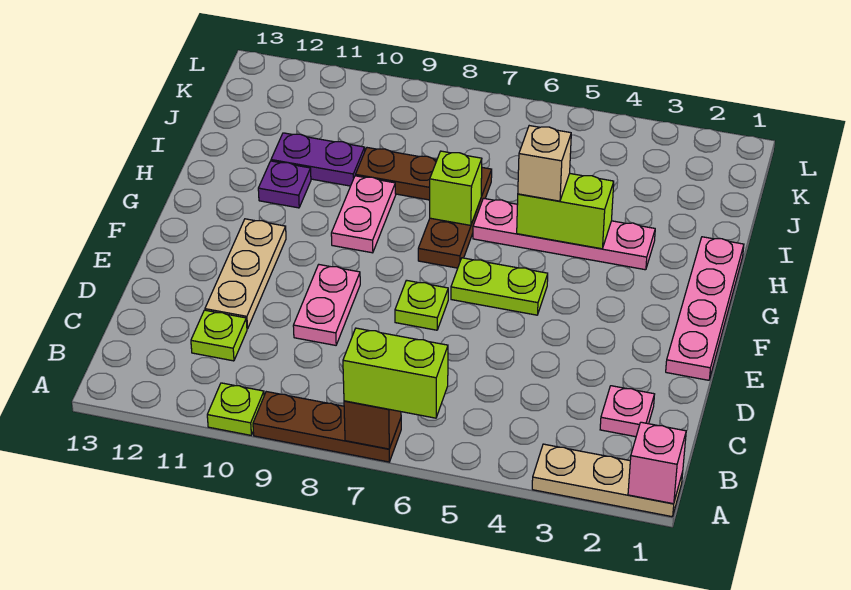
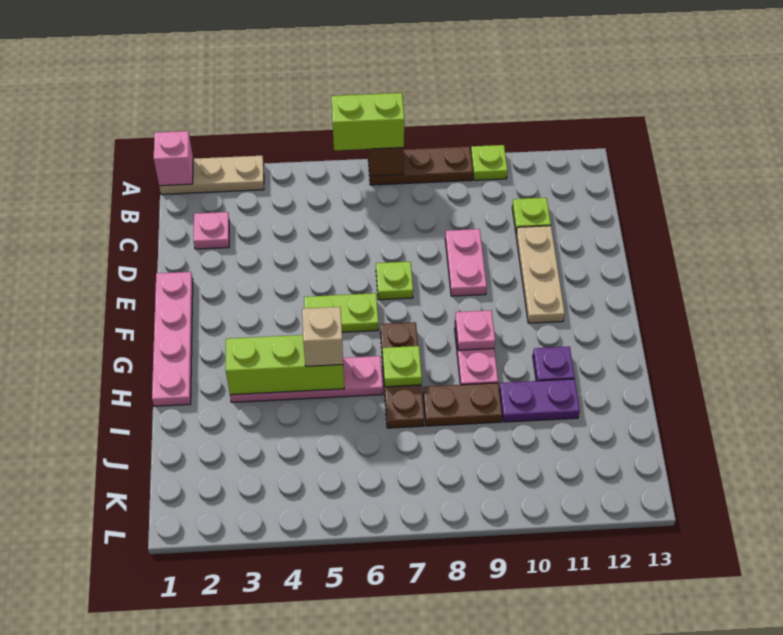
none -> pink plate G9 level 2
lime brick H4:H5 level 2 -> lime brick H3:H5 level 2
lime brick H7 level 2 -> lime plate H7 level 2

